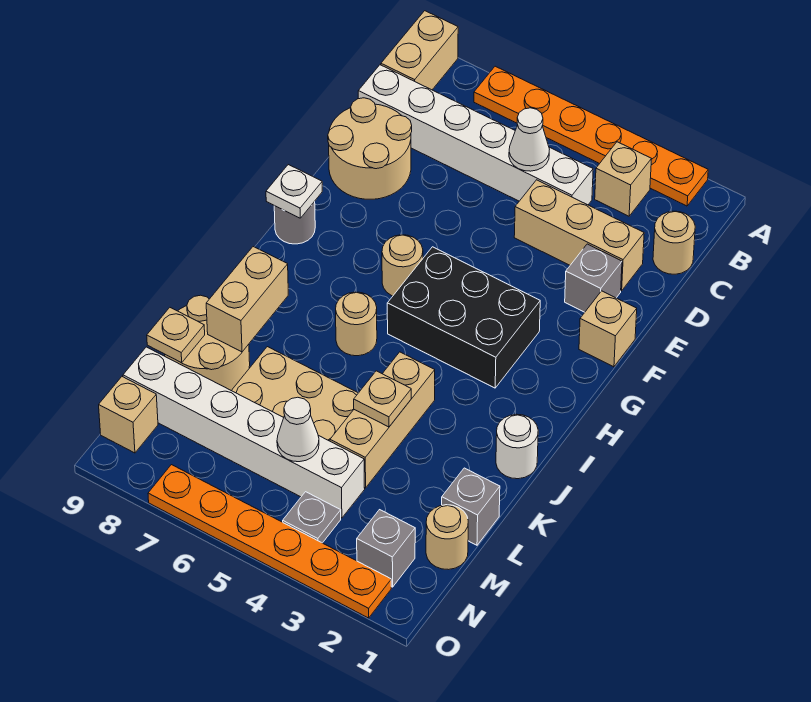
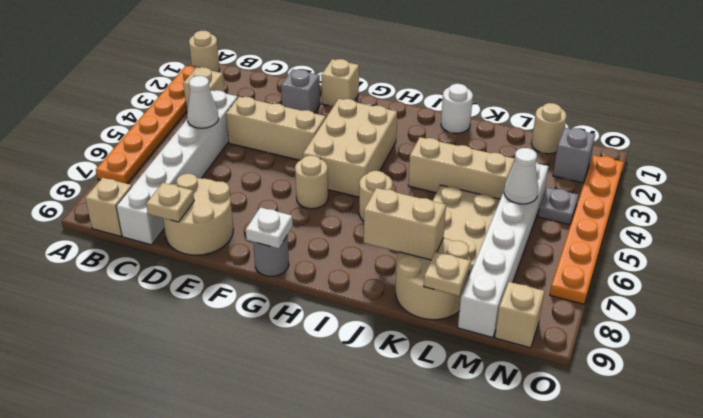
tan brick A9:B9 level 1 -> tan brick B9 level 1
tan round brick C1 level 1 -> tan round brick A1 level 1
tan brick D2:D4 level 1 -> tan brick D4:F4 level 1
black brick G3:H5 level 1 -> tan brick G3:H5 level 1
tan plate K4 level 2 -> tan plate D9 level 2
grey brick L1 level 1 -> none

